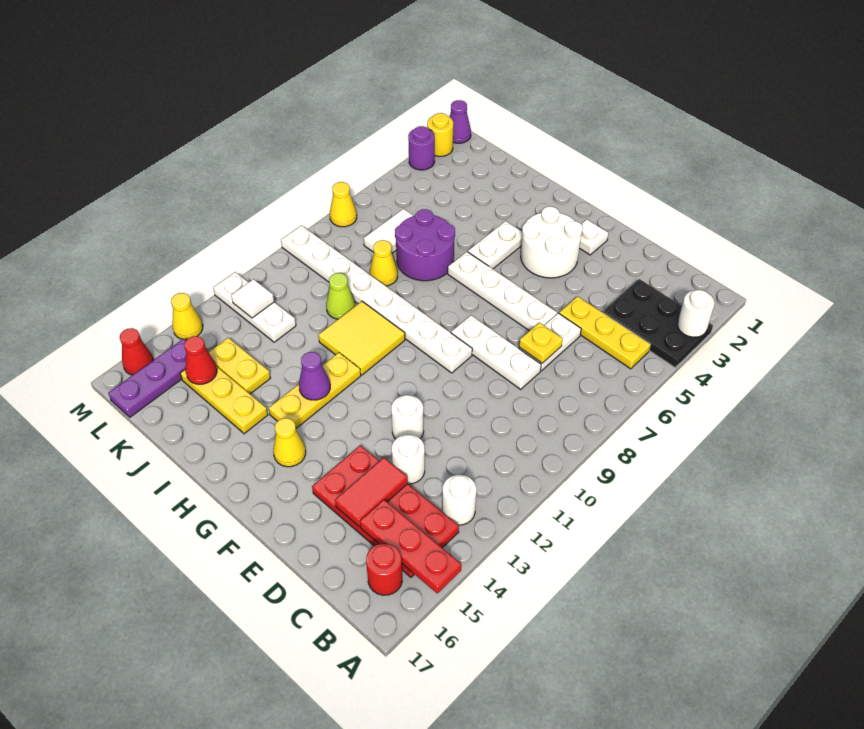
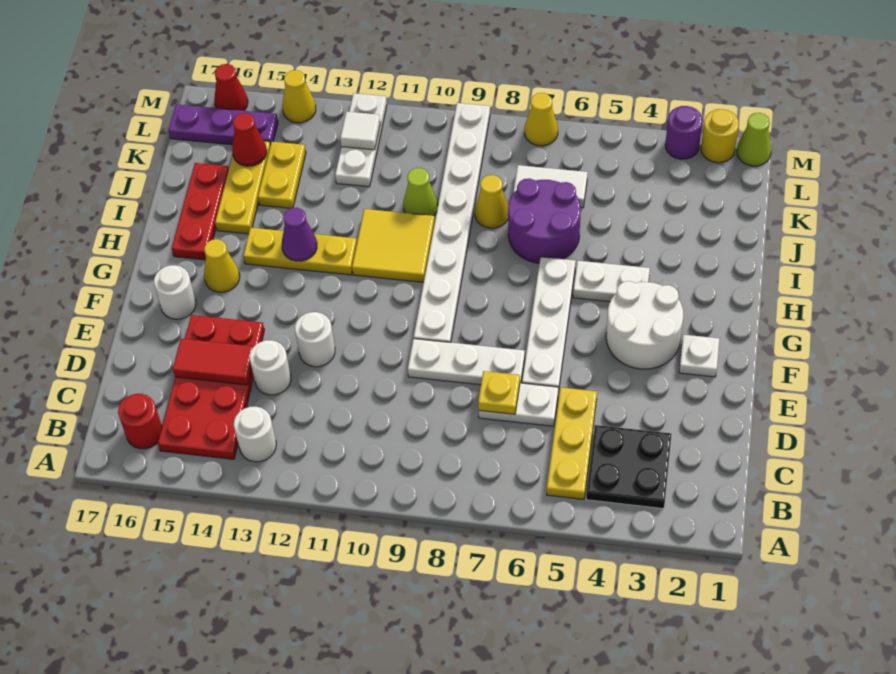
black plate A3:C4 level 1 -> black plate B3:C4 level 1
white round brick A3 level 2 -> white round brick F16 level 1
red plate A15:C15 level 2 -> red plate H16:J16 level 1
white plate D8:F8 level 1 -> white plate E7:E9 level 1
purple cone M1 level 1 -> lime cone M1 level 1

